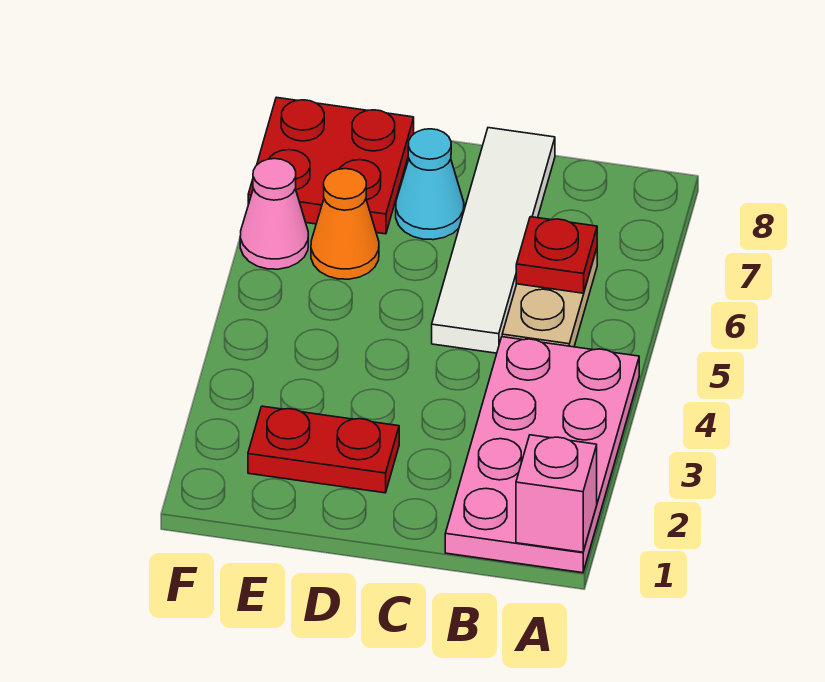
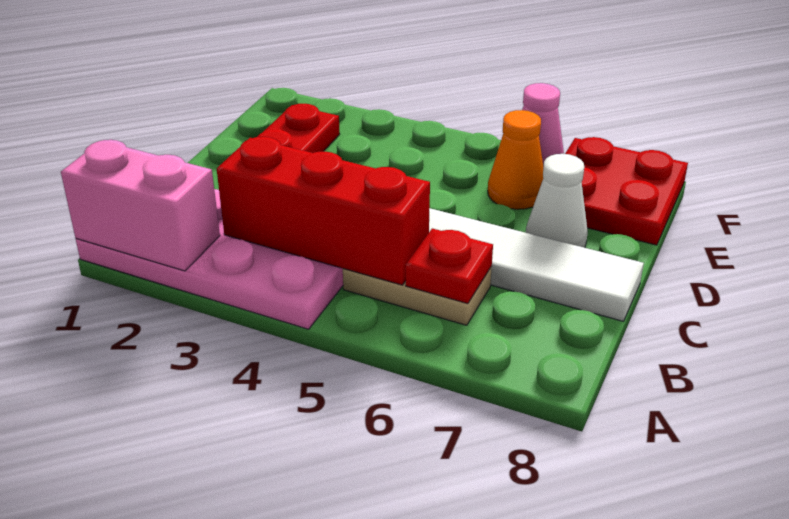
pink brick A1 level 2 -> pink brick A1:A2 level 2
none -> red brick B3:B5 level 2
cyan cone D7 level 1 -> white cone D7 level 1

